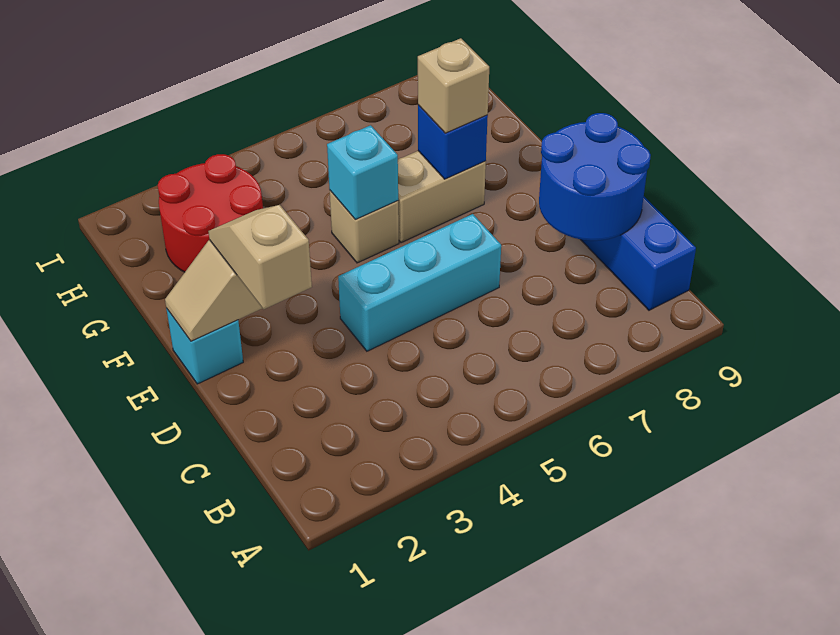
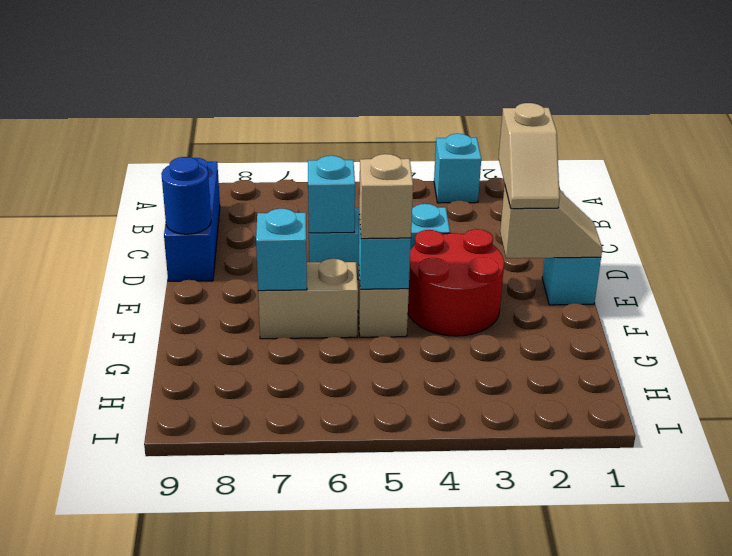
none -> cyan brick A3 level 1
blue round brick C8:D9 level 2 -> blue round brick D9 level 2
none -> cyan brick D6 level 2
blue brick F7 level 2 -> cyan brick F7 level 2
tan brick F7 level 3 -> tan brick F5 level 3
red round brick G2:H3 level 1 -> red round brick E3:F4 level 1

